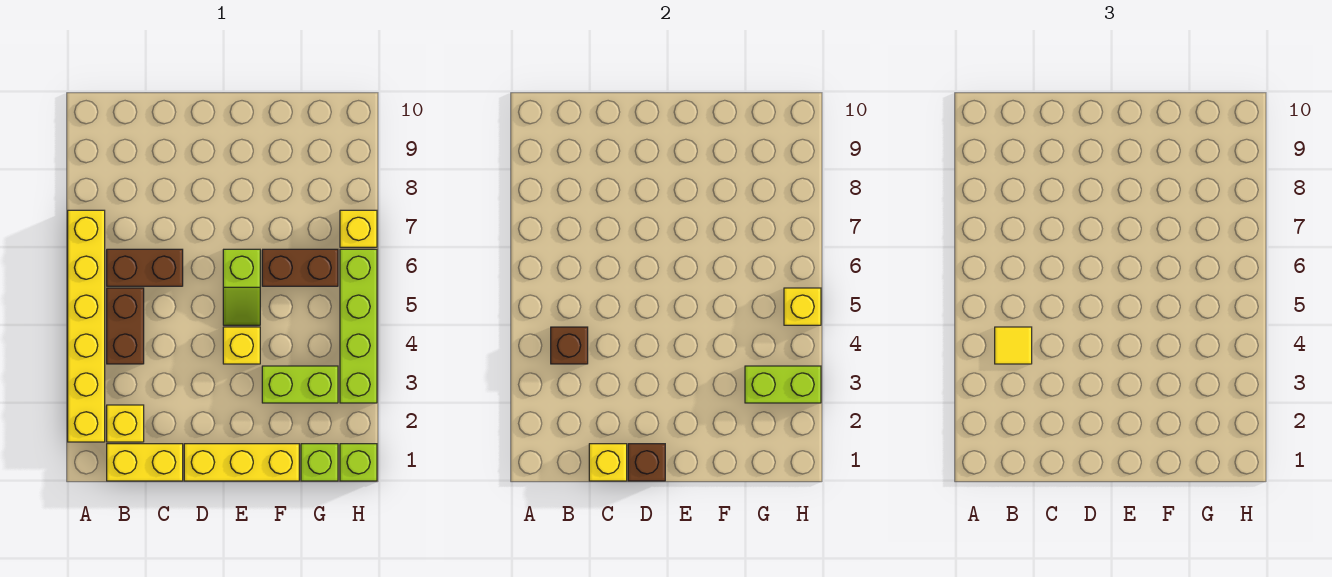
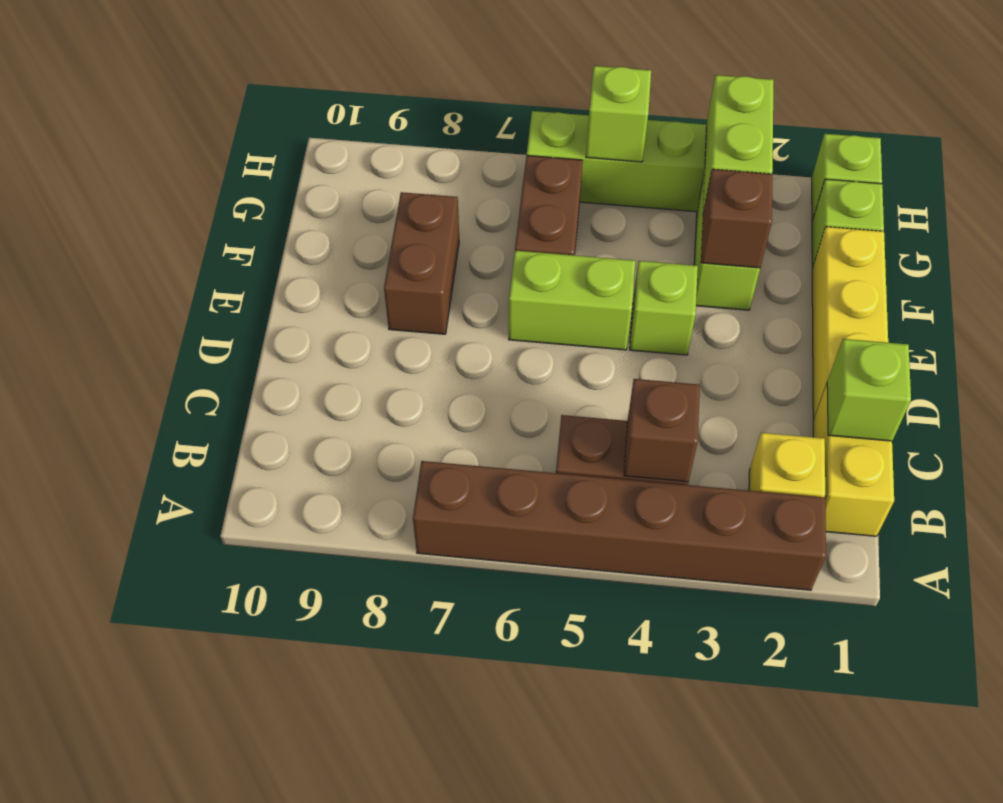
yellow brick A2:A7 level 1 -> brown brick A2:A7 level 1
yellow tile B4 level 3 -> none
brown brick B6:C6 level 1 -> brown brick E8:F8 level 1
yellow brick C1 level 2 -> lime brick C1 level 2
brown brick D1 level 2 -> brown brick F3 level 2
yellow brick E4 level 1 -> lime brick E4 level 1
lime slope E5:E6 level 1 top 6 -> lime brick E5:E6 level 1
yellow brick H5 level 2 -> lime brick H5 level 2
yellow brick H7 level 1 -> none

